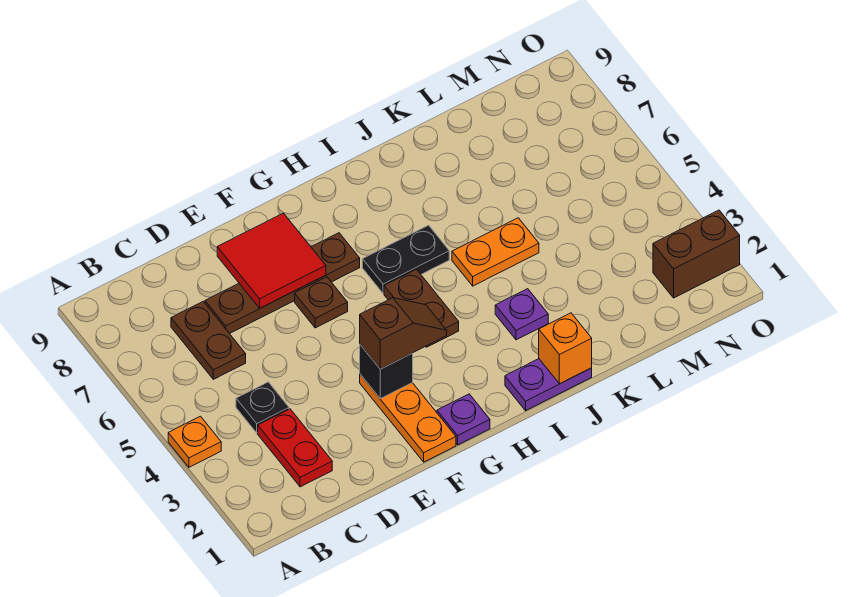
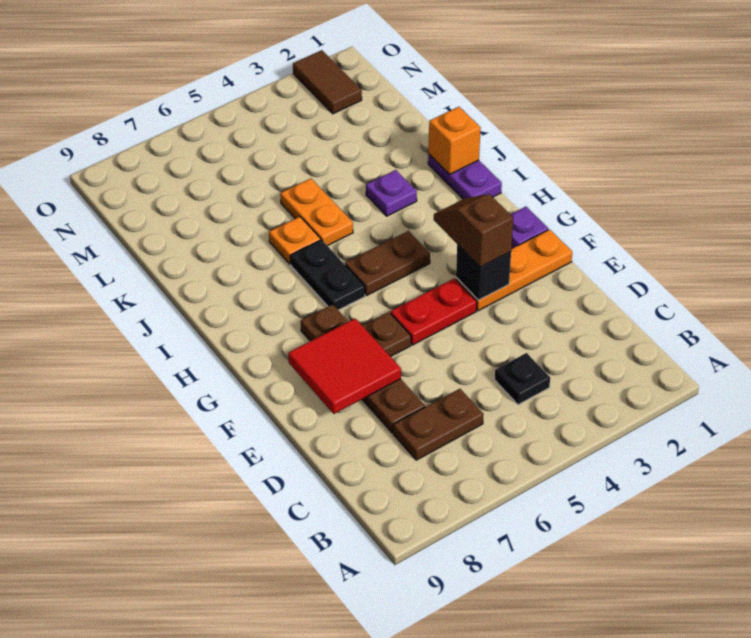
orange plate A4 level 1 -> orange plate J6 level 1
red plate C2:C3 level 1 -> red plate F4:F5 level 1
brown brick N2:O2 level 1 -> brown tile N2:O2 level 1

